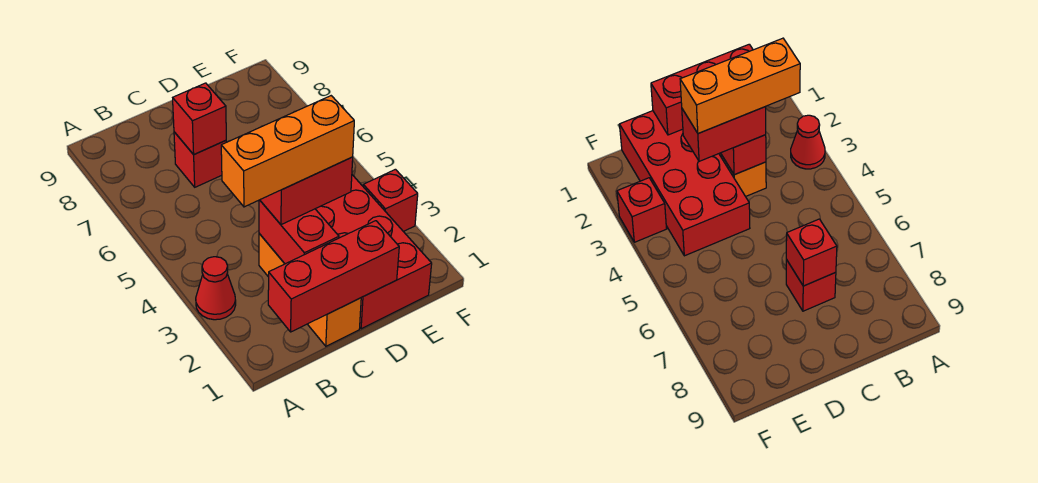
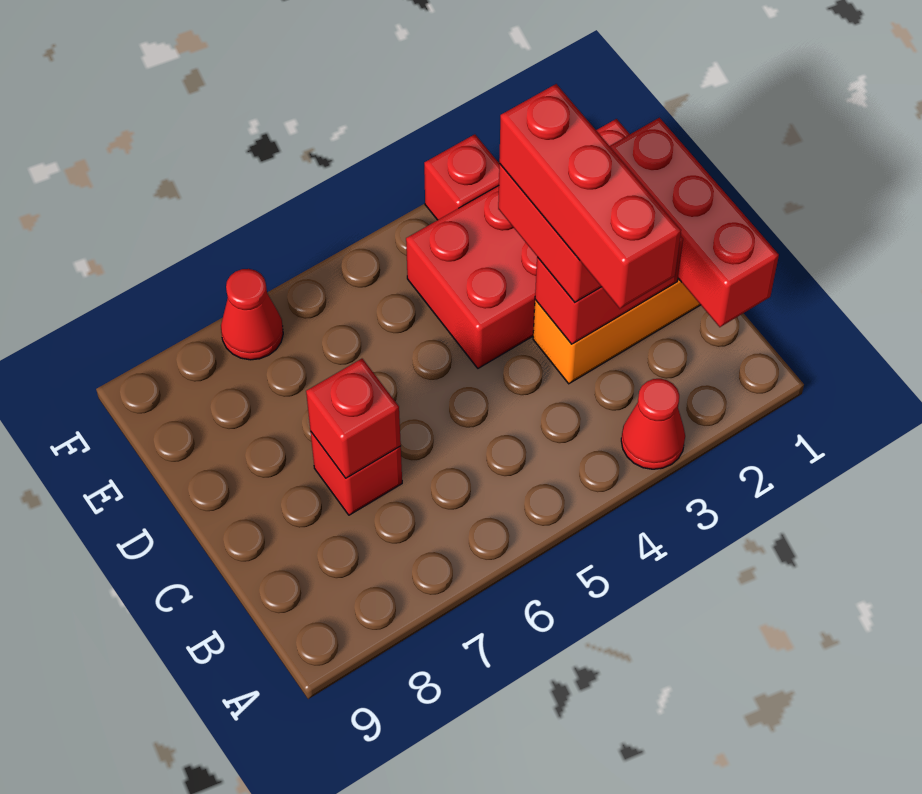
orange brick B3:D3 level 4 -> red brick B3:D3 level 4
none -> red cone F7 level 1

